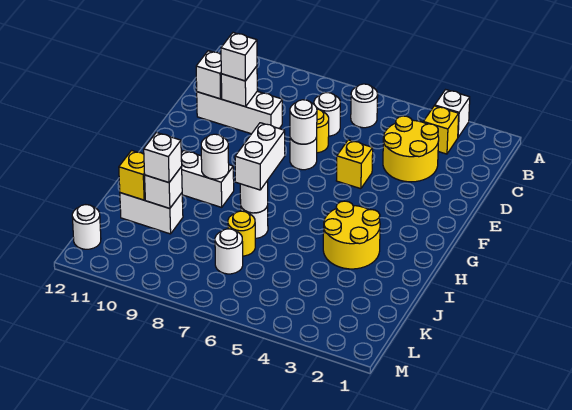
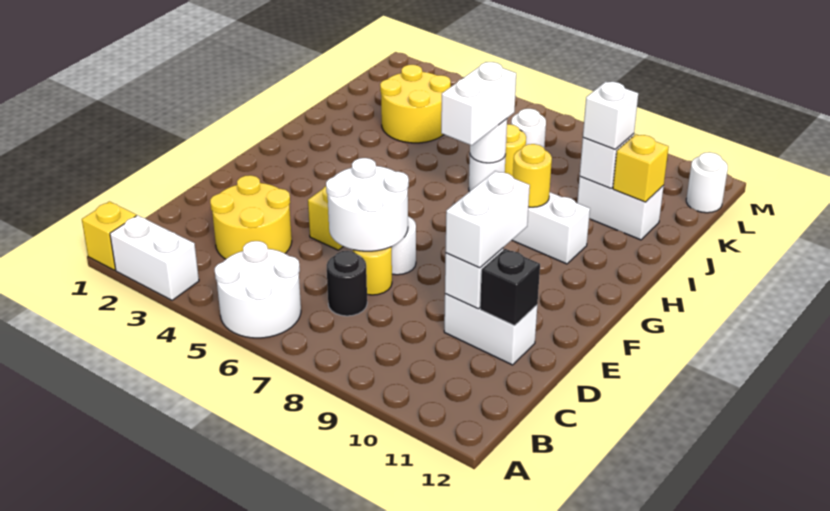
white brick A3 level 1 -> white brick A2:A3 level 1
yellow brick B3 level 1 -> yellow brick A1 level 1
white round brick B6 level 1 -> white round brick A5:B6 level 1
white round brick C7 level 1 -> black round brick C7 level 1
white brick D9:D11 level 1 -> white brick D10:D11 level 1
white brick D10 level 3 -> white brick D10:E10 level 3
white brick D11 level 2 -> black brick D11 level 2
white round brick E7 level 2 -> white round brick D6:E7 level 2
yellow round brick H3:I4 level 1 -> yellow round brick J3:K4 level 1
white round brick H9 level 2 -> yellow round brick H9 level 2

